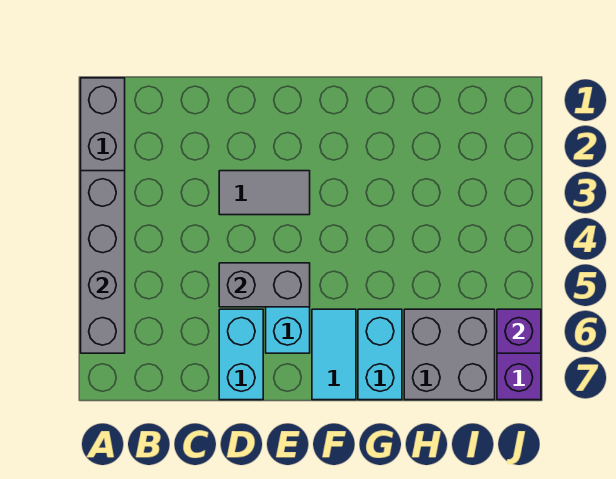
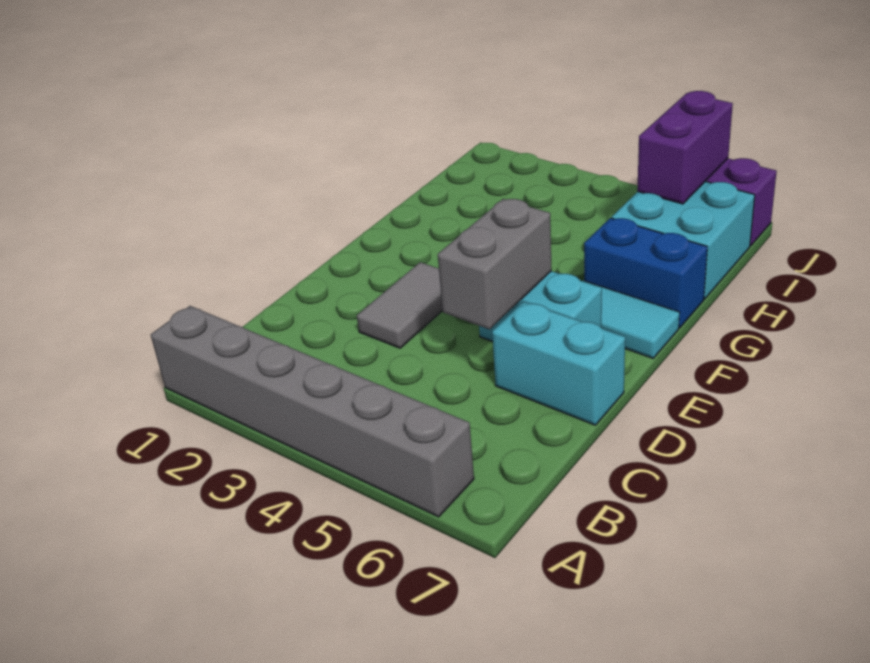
grey brick A3:A6 level 2 -> none
cyan brick G6:G7 level 1 -> blue brick G6:G7 level 1
grey brick H6:I7 level 1 -> cyan brick H6:I7 level 1
purple brick J6 level 2 -> purple brick I6:J6 level 2

